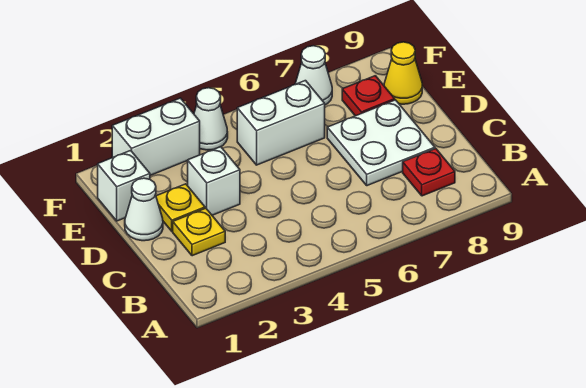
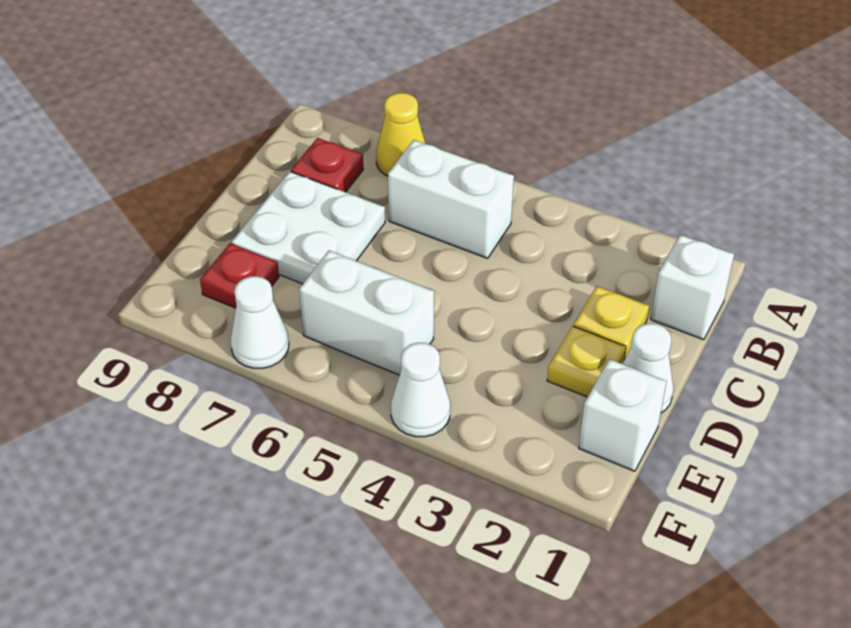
white brick D3 level 1 -> white brick B1 level 1
yellow cone E9 level 1 -> yellow cone A7 level 1
white brick F2:F3 level 1 -> white brick B5:B6 level 1

